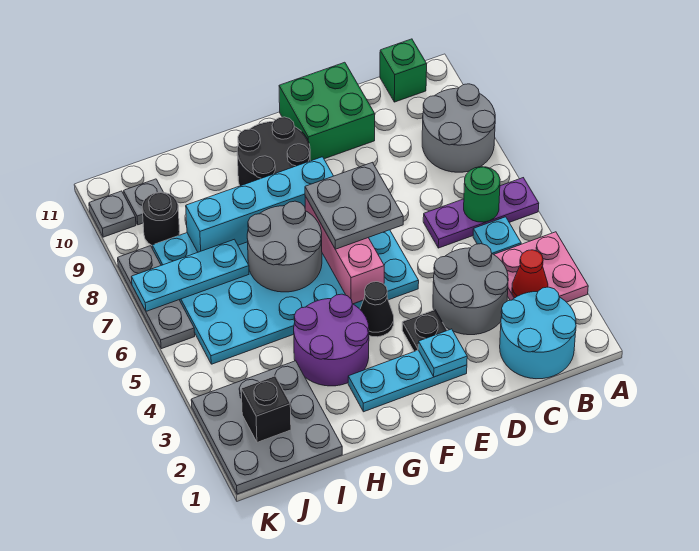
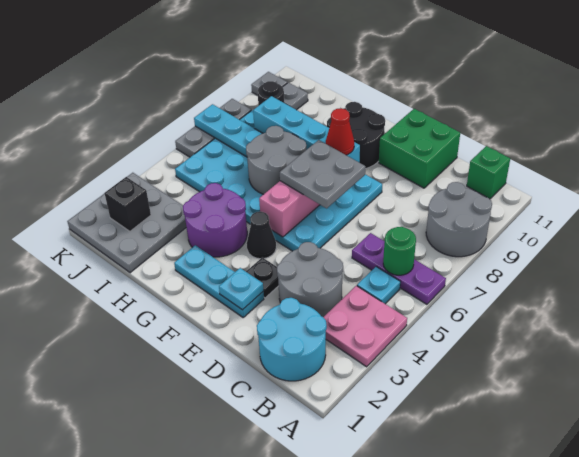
red cone B3 level 2 -> red cone F8 level 3

